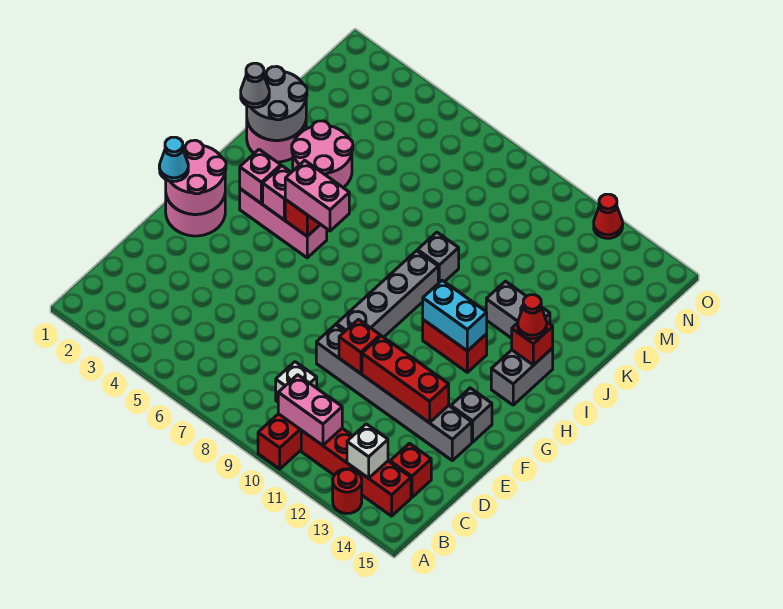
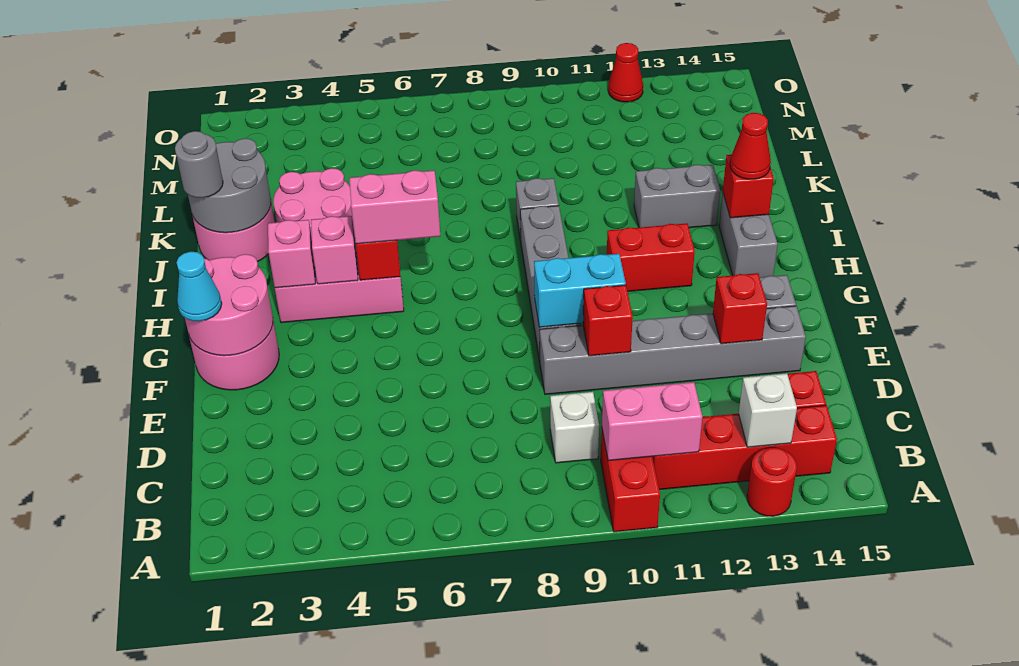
red brick E11:E13 level 2 -> red brick E13 level 2
cyan brick H11:H12 level 2 -> cyan brick F9:F10 level 2
grey cone J1 level 3 -> grey round brick J1 level 3

